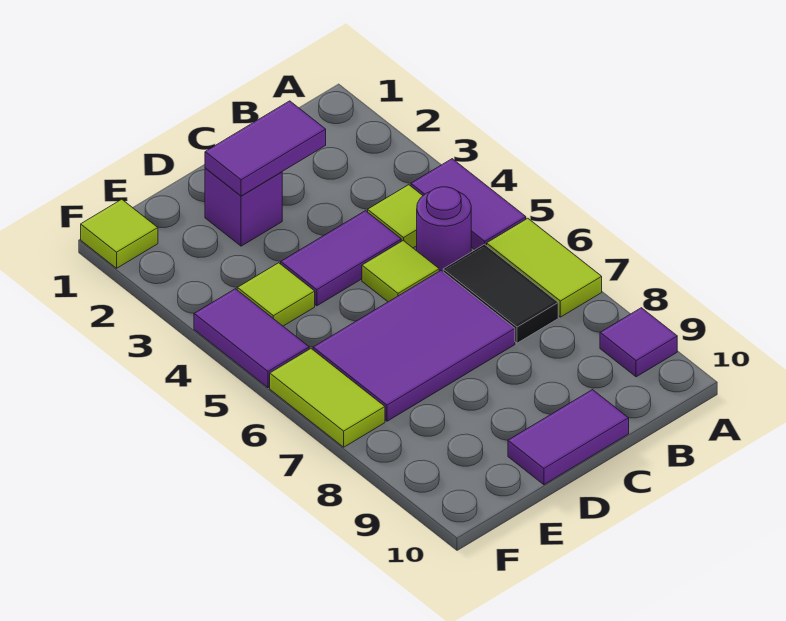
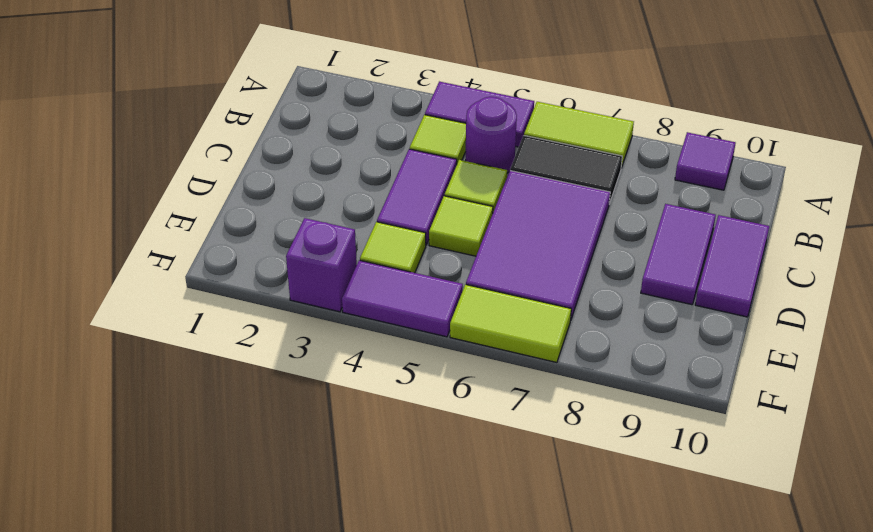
purple tile C2:D2 level 2 -> purple tile C9:D9 level 1
purple brick D2 level 1 -> purple brick F3 level 1
lime tile F1 level 1 -> lime tile D5 level 1

